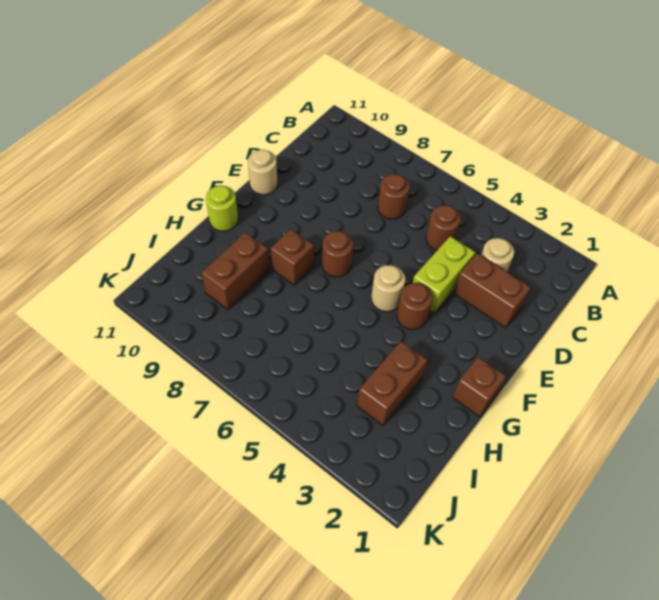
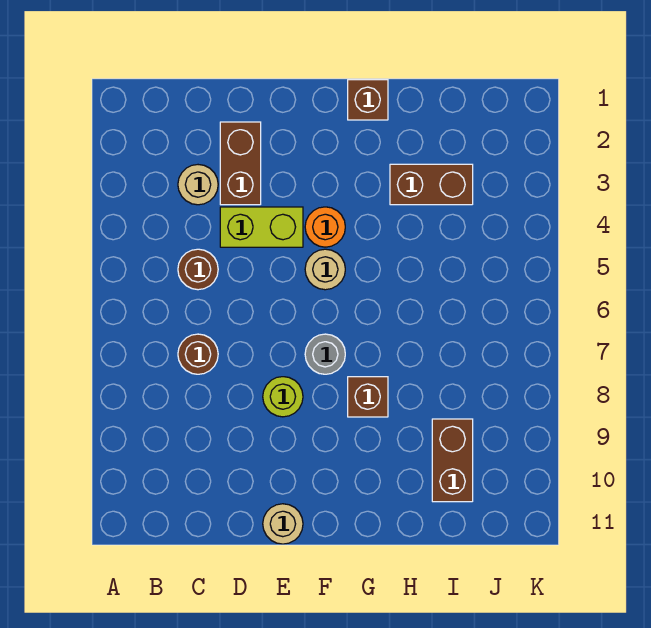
brown round brick F4 level 1 -> orange round brick F4 level 1
brown round brick F7 level 1 -> grey round brick F7 level 1
lime round brick G11 level 1 -> lime round brick E8 level 1
brown brick H9:I9 level 1 -> brown brick I9:I10 level 1

